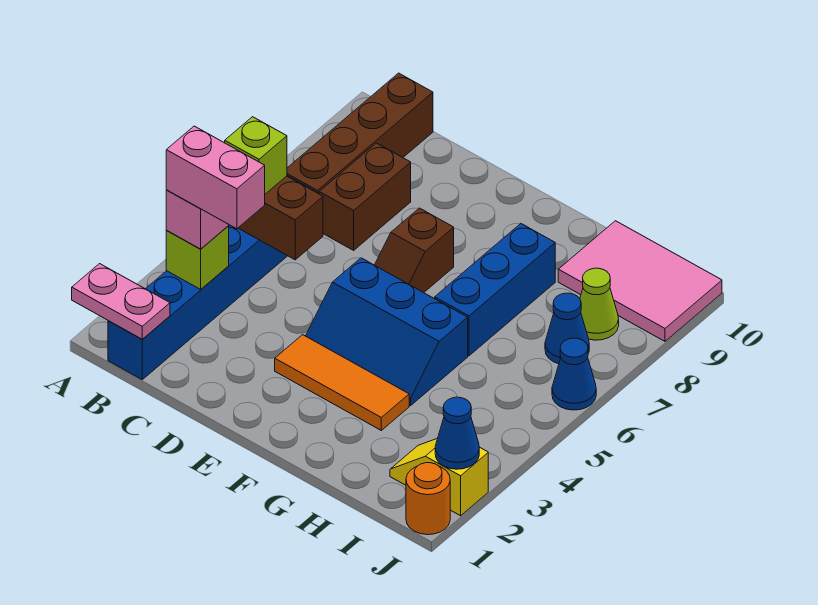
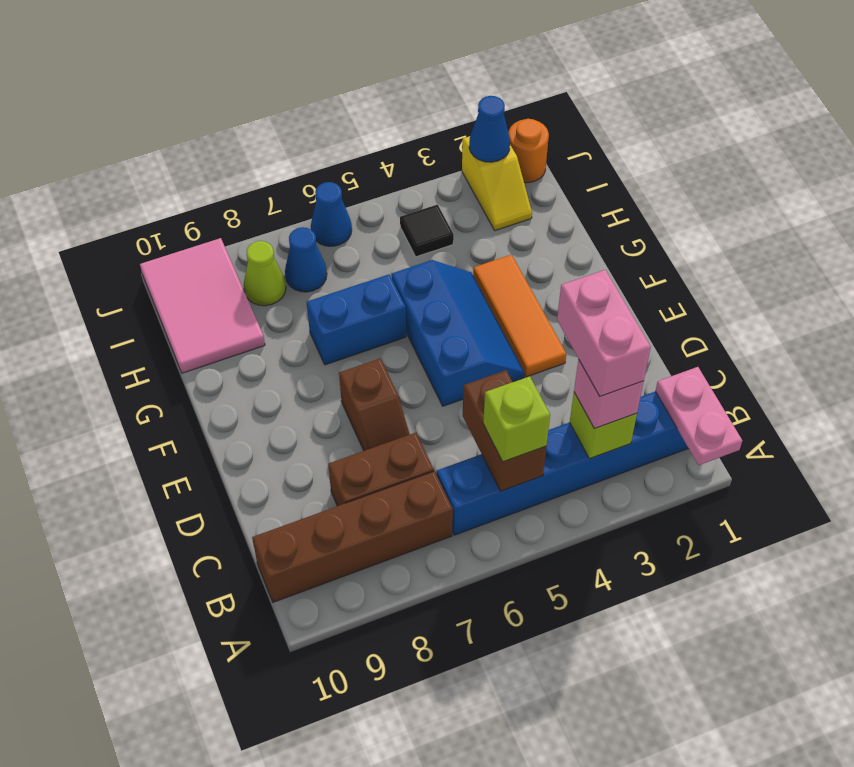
brown slope E6:E7 level 1 top 7 -> brown slope D7:E7 level 1 top E
blue brick G6:G8 level 1 -> blue brick G6:G7 level 1
none -> black tile I4 level 1

